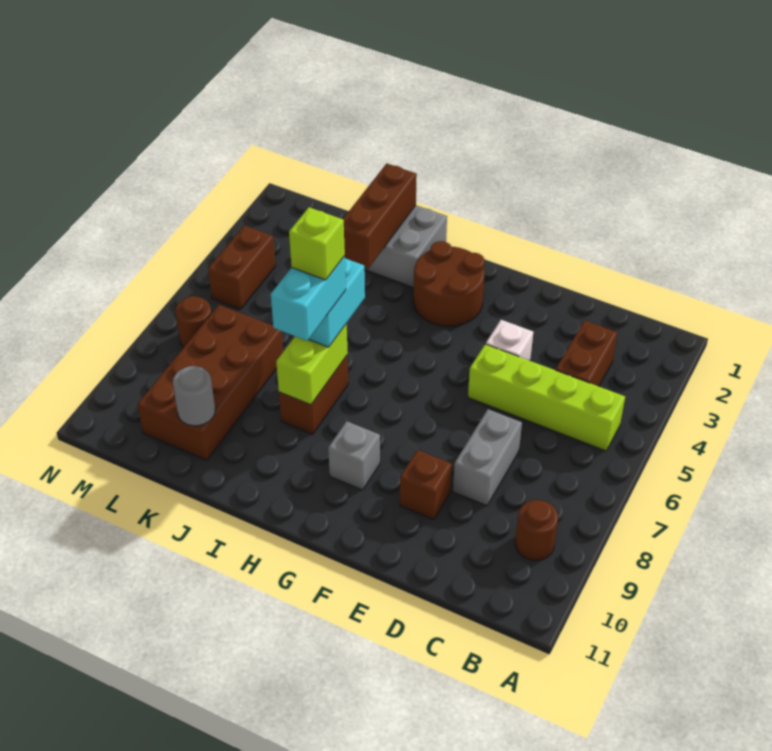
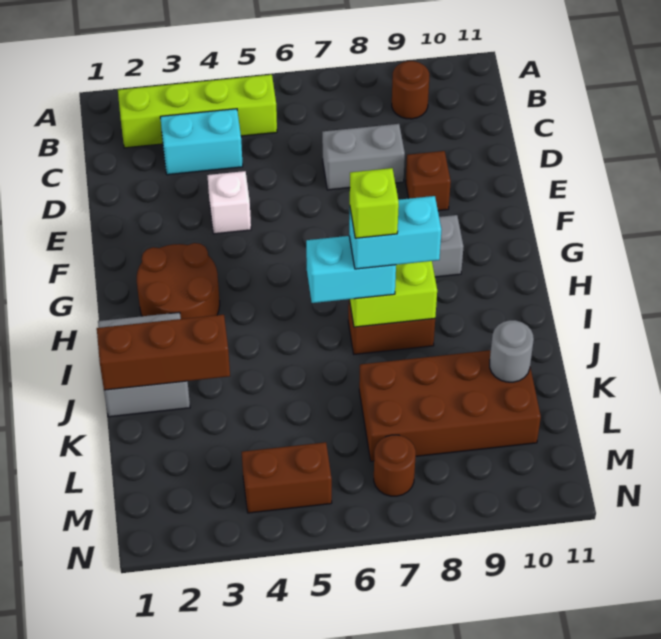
lime brick B5:E5 level 1 -> lime brick B2:B5 level 1
brown brick C3:C4 level 1 -> cyan brick C3:C4 level 1

